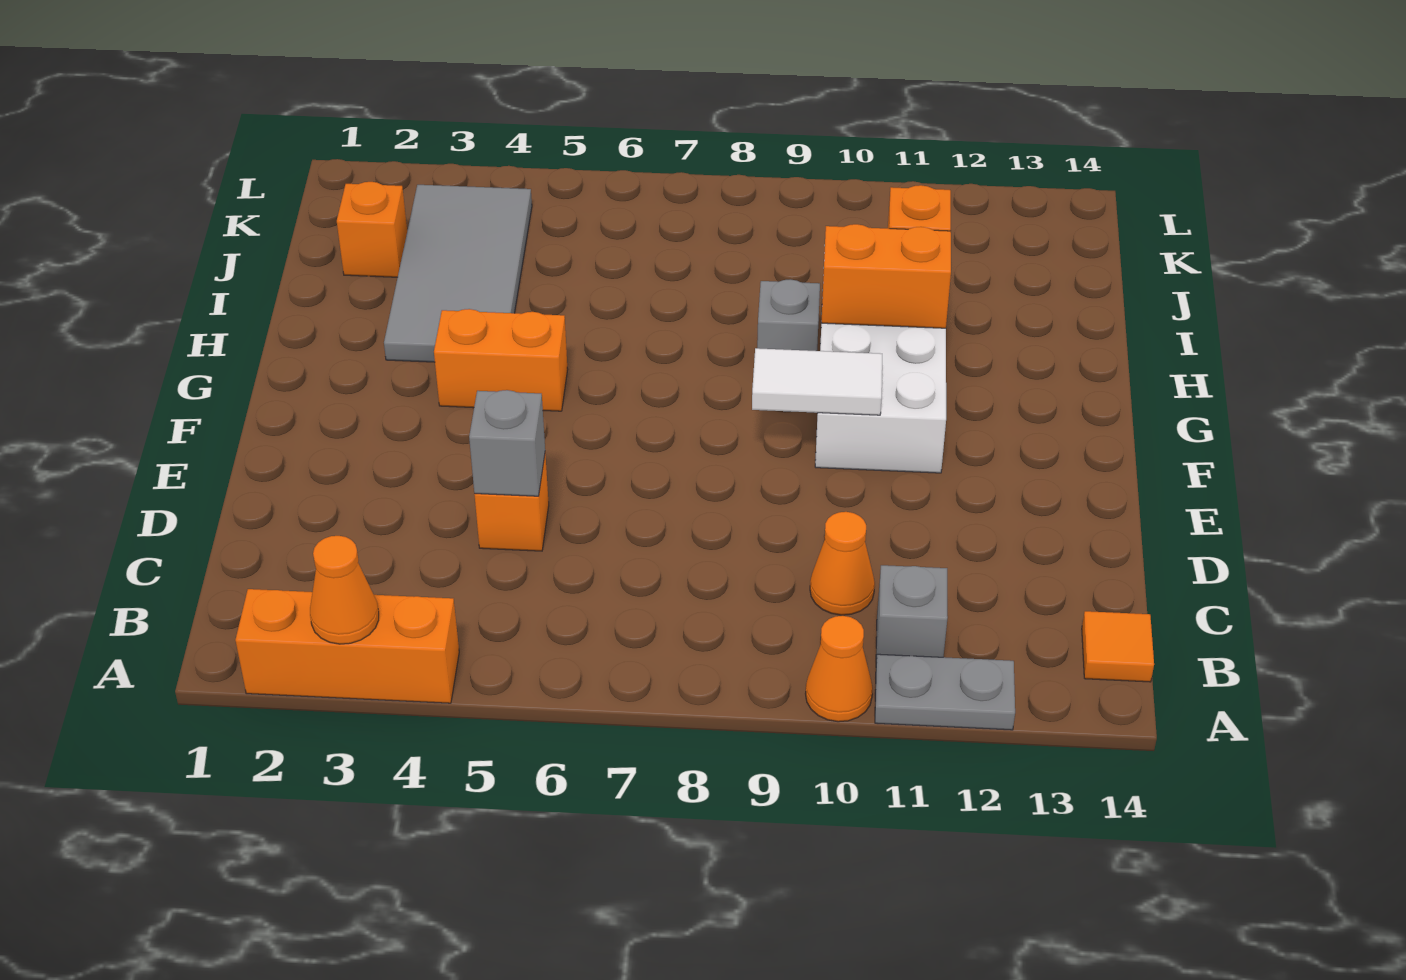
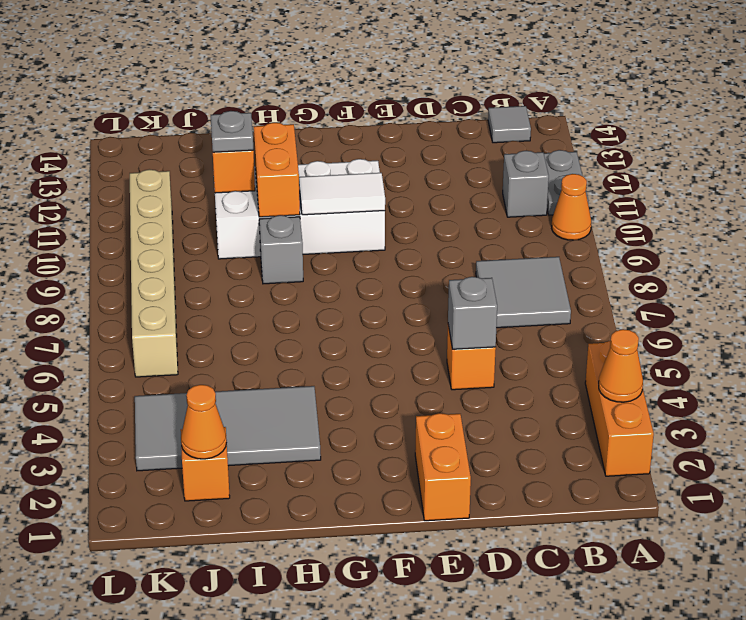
none -> grey tile B7:C8 level 1
orange tile B14 level 1 -> grey tile B14 level 1
orange cone C10 level 1 -> orange cone J2 level 2
white tile F9:F10 level 2 -> white tile F10:G10 level 2
orange brick G4:G5 level 1 -> orange brick E1:E2 level 1
none -> grey plate I11 level 3
none -> tan brick K6:K11 level 1

